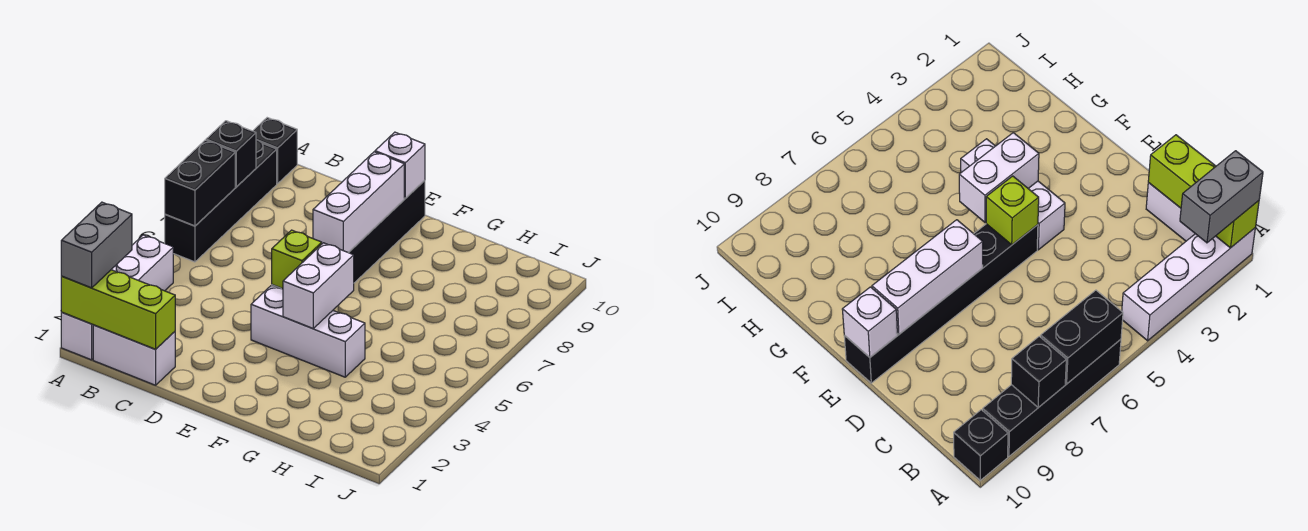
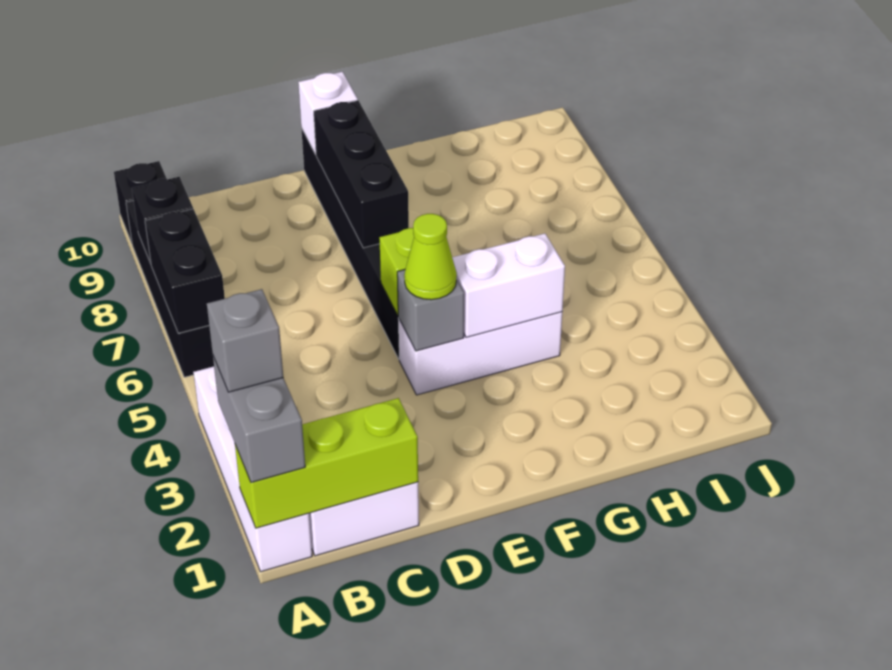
none -> grey brick A2 level 4
none -> grey brick E4 level 2
none -> lime cone E4 level 3
white brick E7:E9 level 2 -> black brick E7:E9 level 2
white brick F4:F5 level 2 -> white brick F4:G4 level 2

